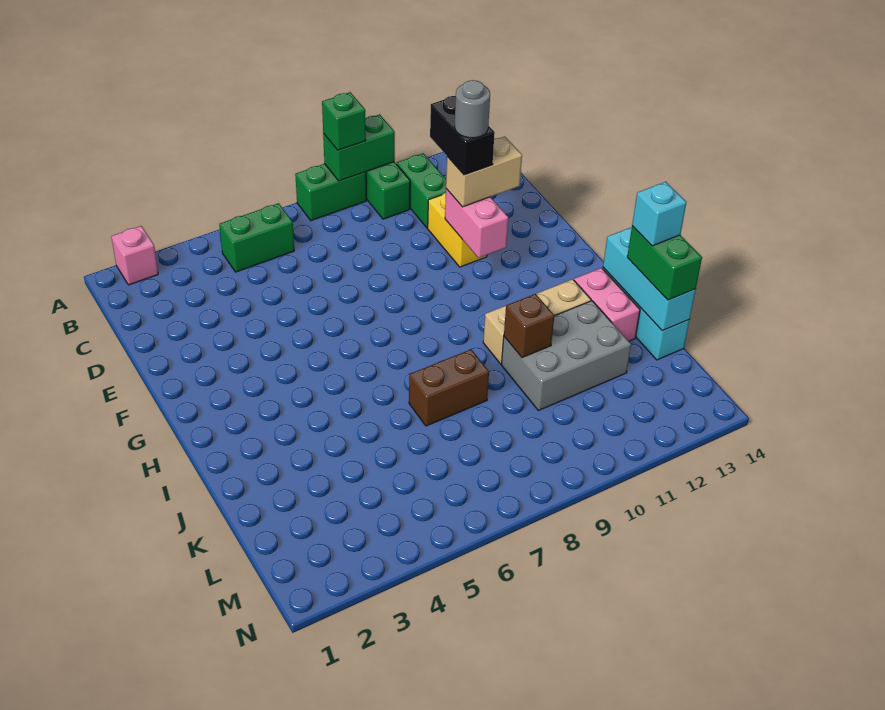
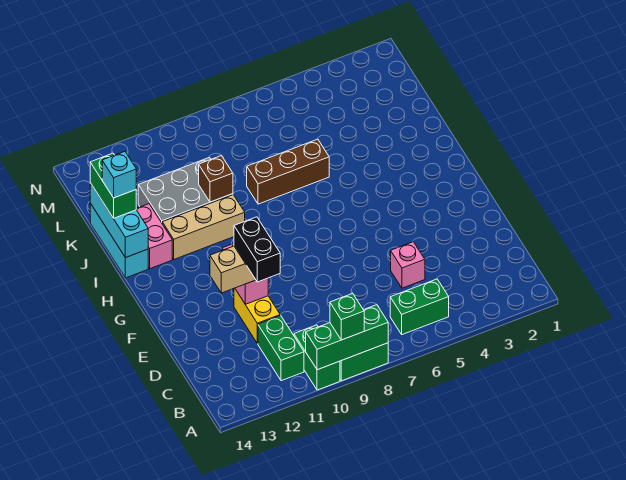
pink brick A2 level 1 -> pink brick D5 level 1
green brick A9:A10 level 2 -> green brick A8:A10 level 2
grey round brick E11 level 5 -> none
brown brick J7:J8 level 1 -> brown brick J6:J8 level 1

